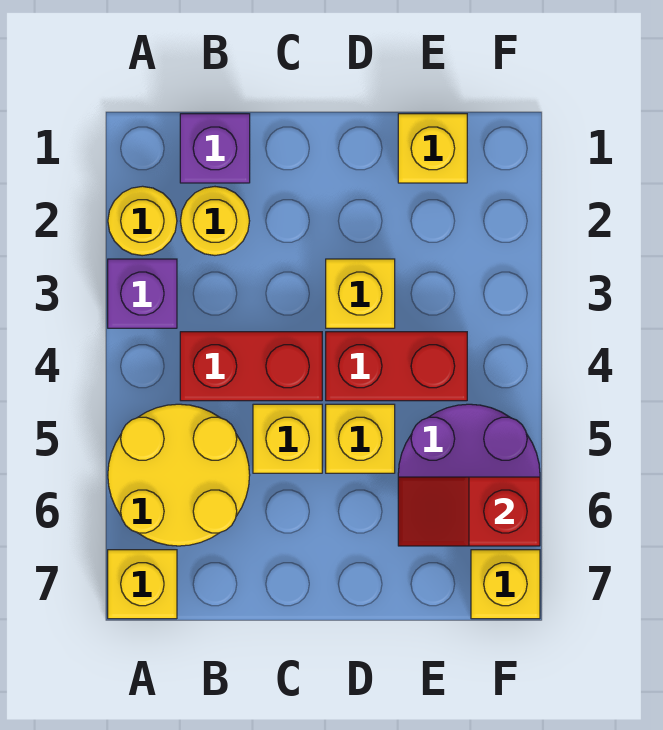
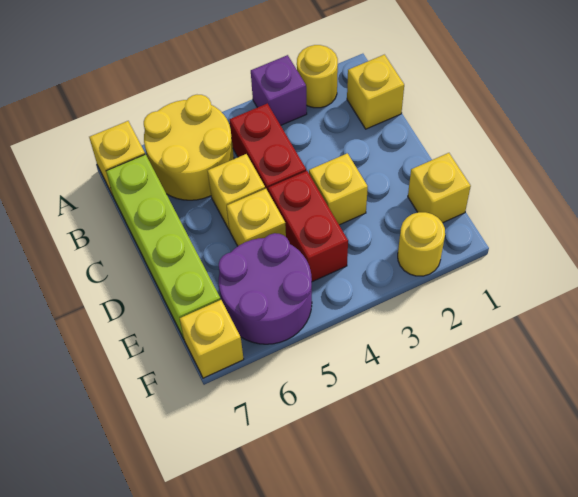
purple brick B1 level 1 -> yellow brick B1 level 1
yellow round brick B2 level 1 -> yellow round brick F2 level 1
none -> lime brick B7:E7 level 1
red slope E6:F6 level 2 top F -> none

